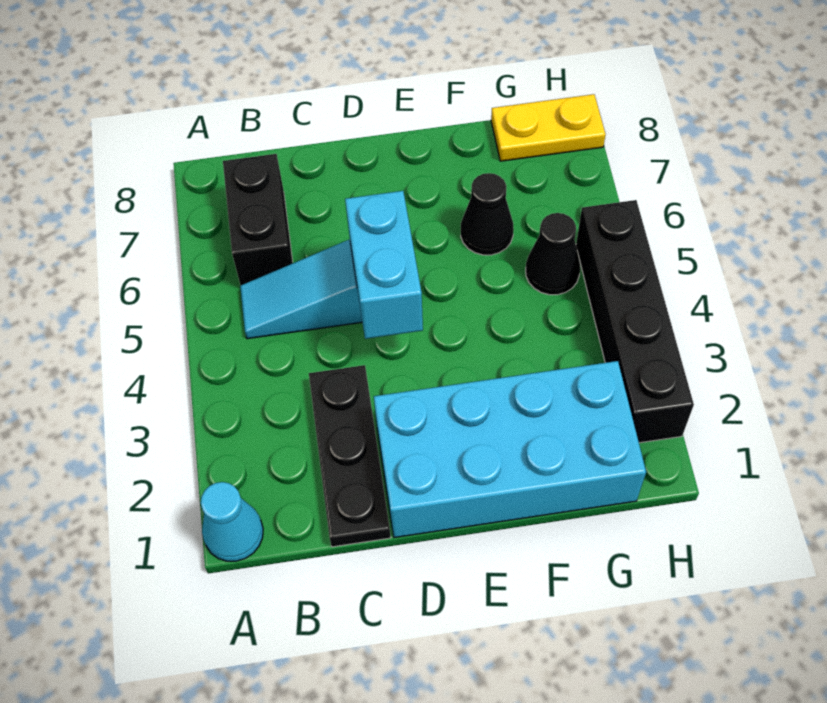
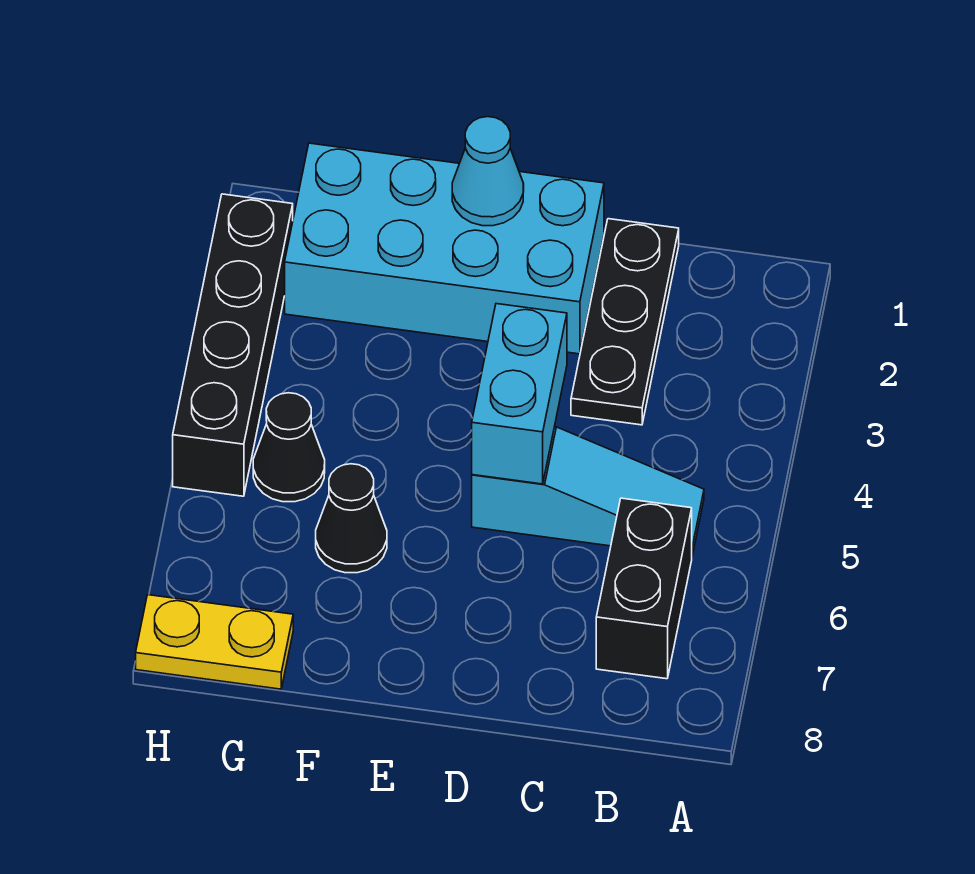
cyan cone A1 level 1 -> cyan cone E1 level 2

